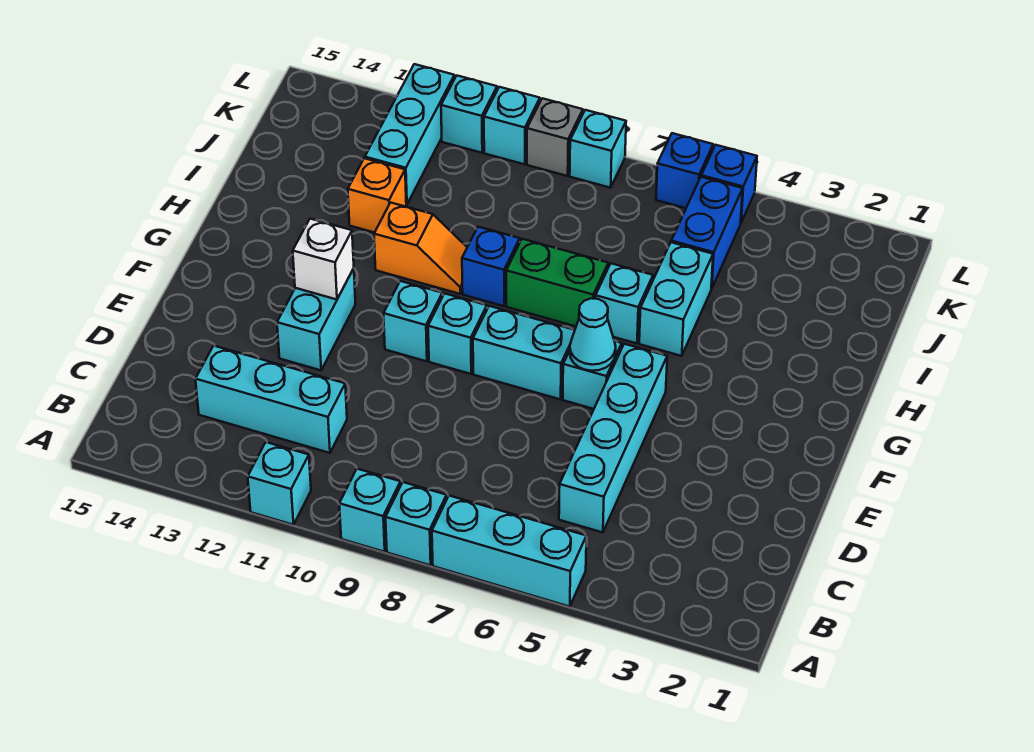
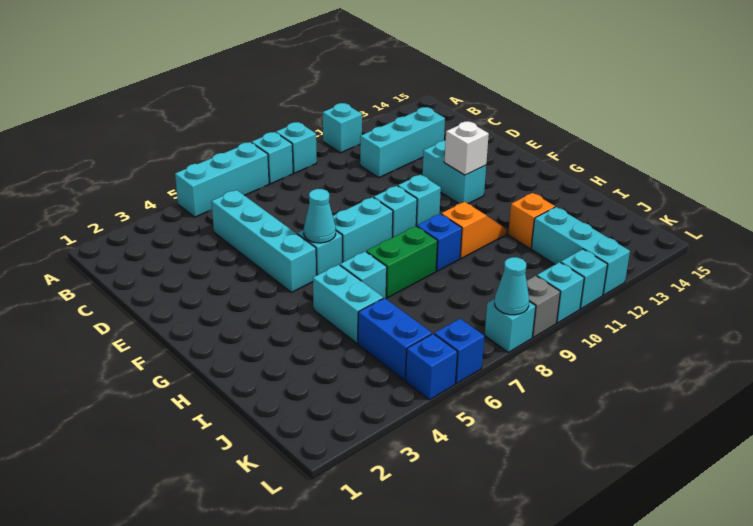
orange slope H10:H11 level 1 top 11 -> orange slope H10:H11 level 1 top 10
none -> cyan cone L8 level 2

